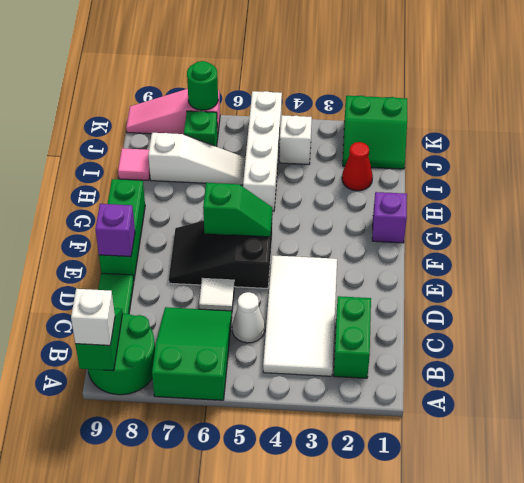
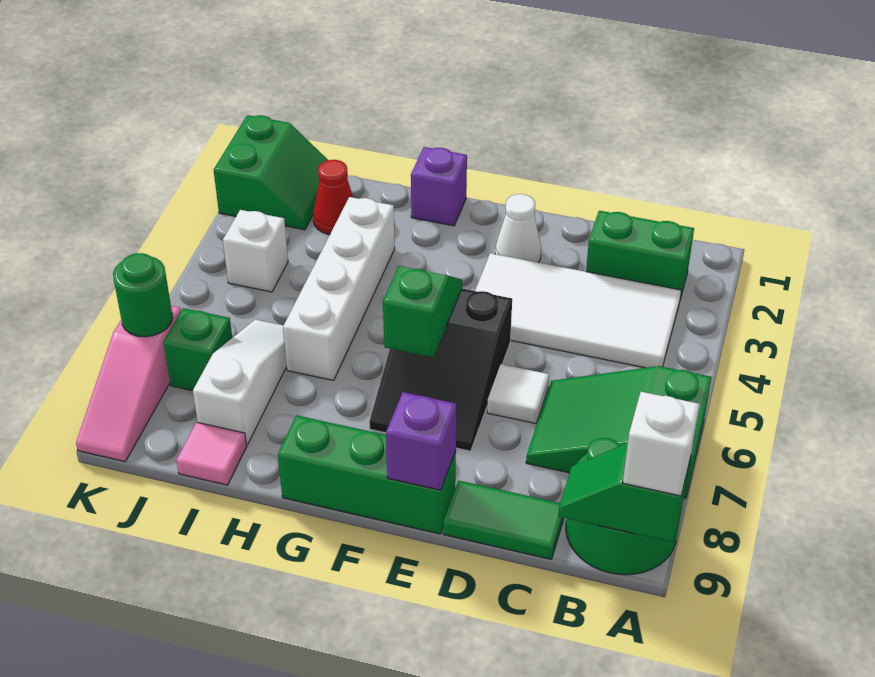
white cone C5 level 1 -> white cone E2 level 1
white brick H5:K5 level 1 -> white brick H3:H6 level 1

